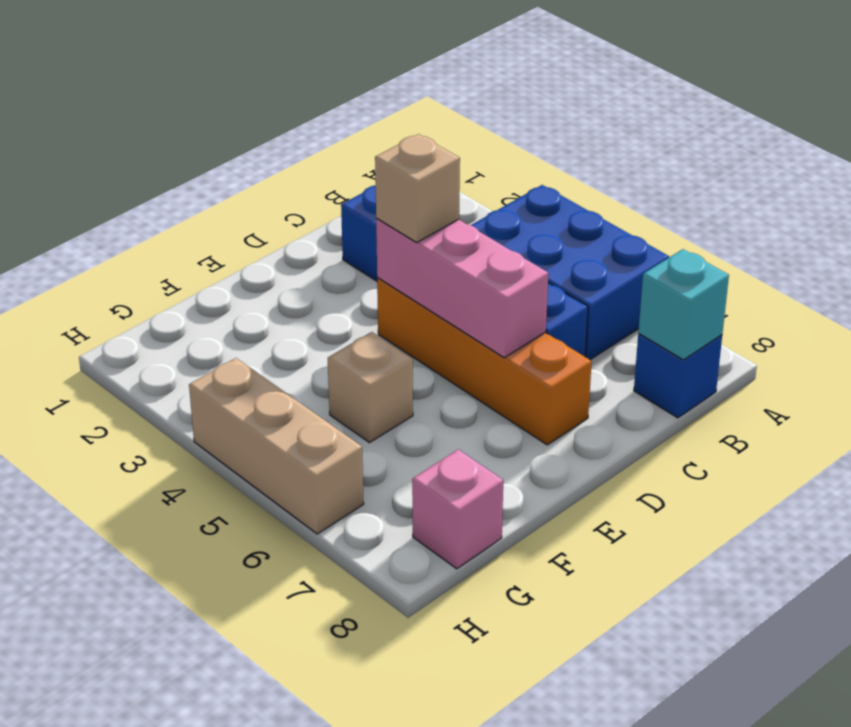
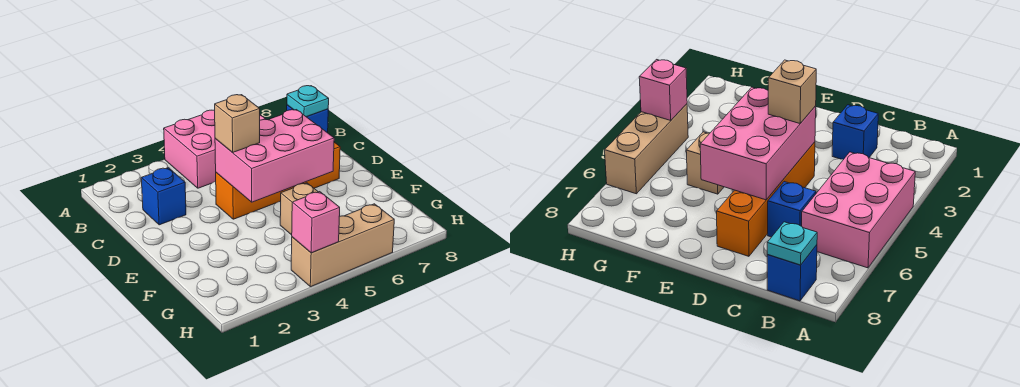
blue brick A4:B6 level 1 -> pink brick A4:B6 level 1
cyan brick B8 level 2 -> cyan plate B8 level 2
pink brick D4:D6 level 2 -> pink brick D4:E6 level 2
pink brick G8 level 1 -> pink brick H4 level 2

